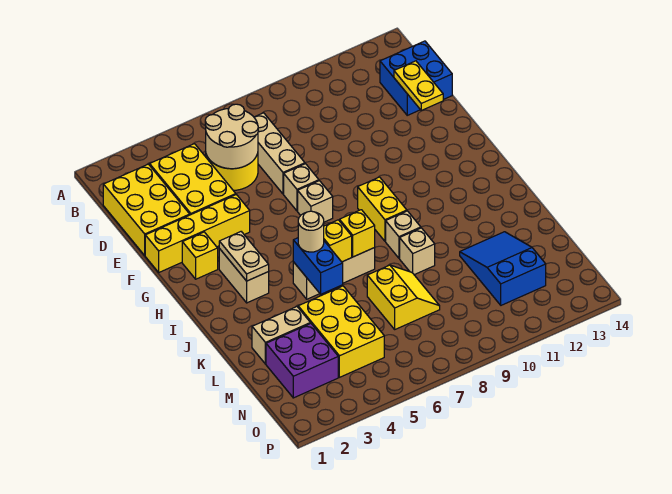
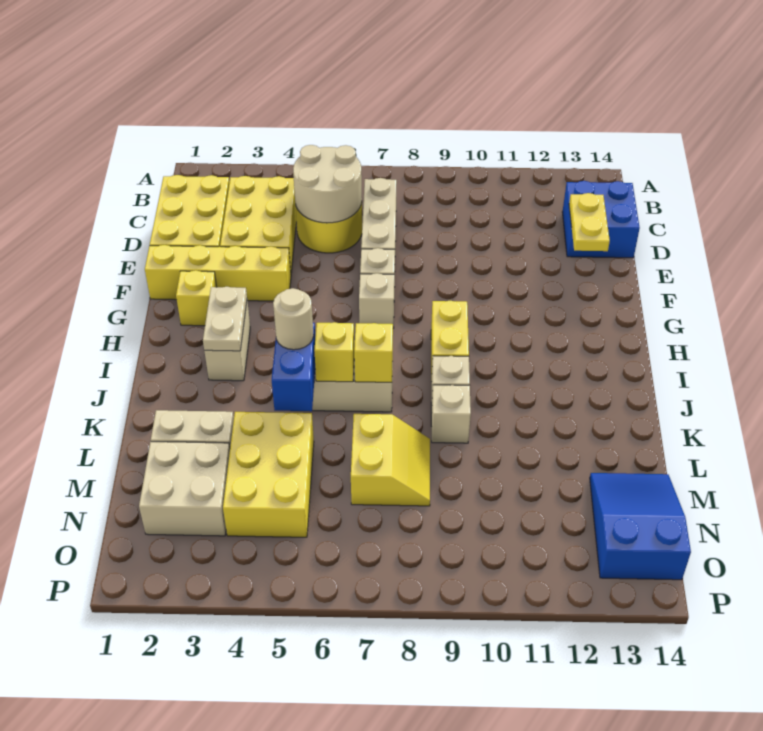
blue slope L11:N12 level 1 top N -> blue slope M13:O14 level 1 top O
purple brick M2:N3 level 1 -> tan brick M2:N3 level 1

